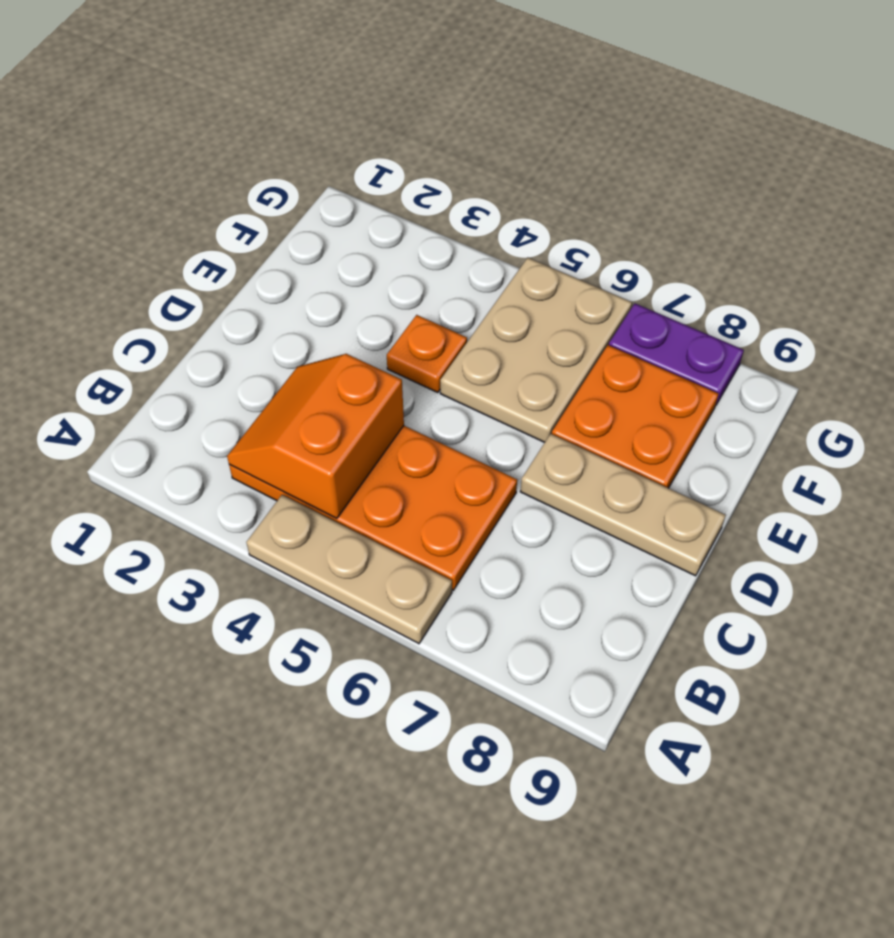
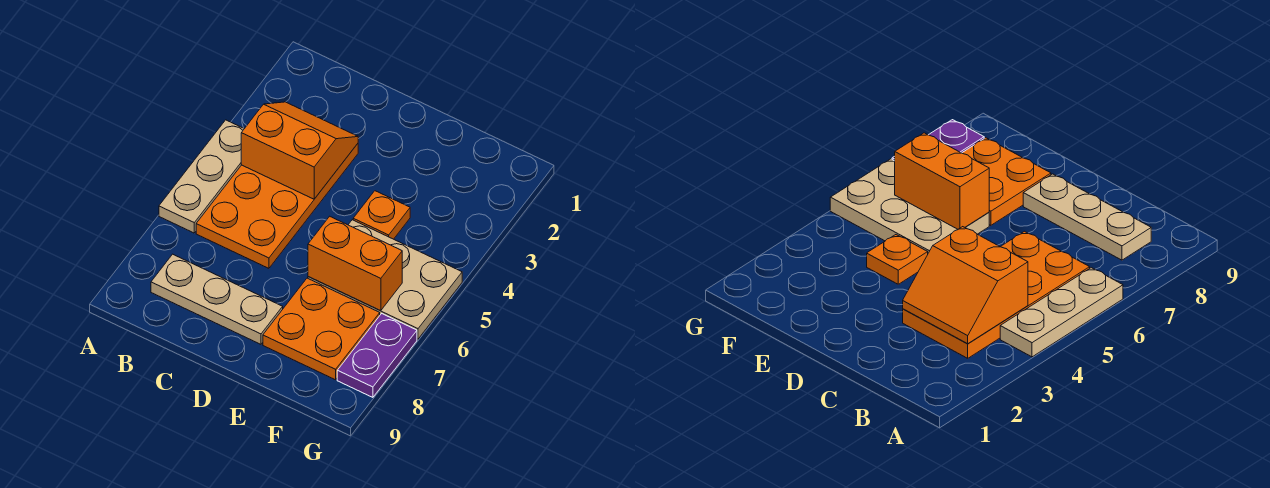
tan plate D7:D9 level 1 -> tan plate B8:D8 level 1
none -> orange brick E6:F6 level 2

